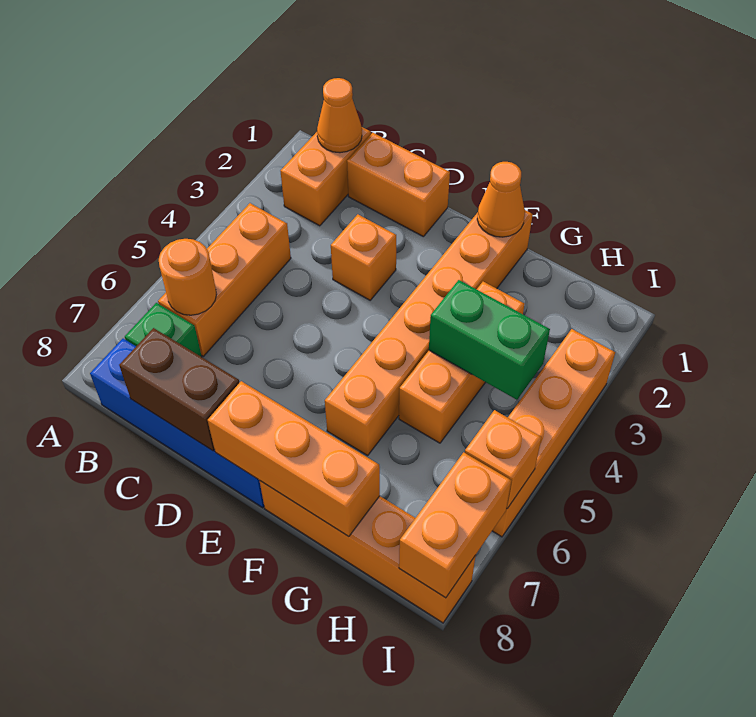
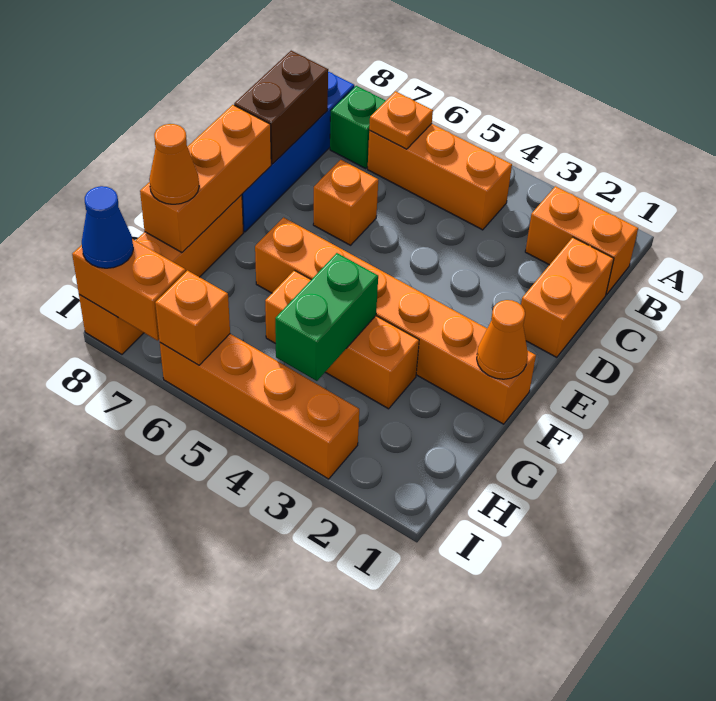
orange cone B1 level 2 -> orange cone G8 level 3
orange round brick B6 level 2 -> orange plate B6 level 2
orange brick D3 level 1 -> orange brick D6 level 1
none -> blue cone I8 level 3

